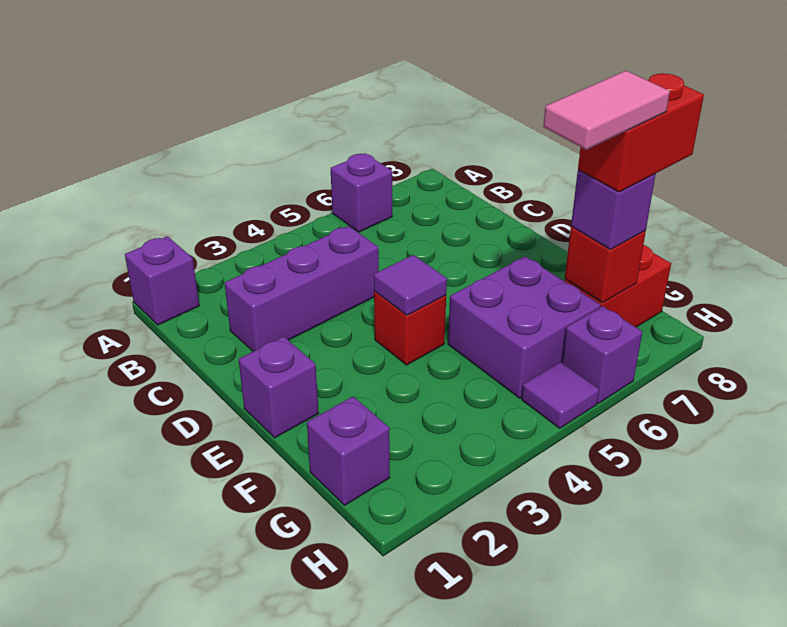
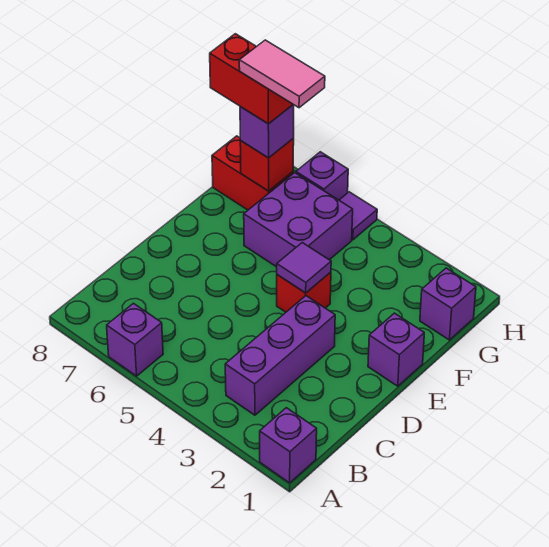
purple brick C2:C4 level 1 -> purple brick B3:D3 level 1

